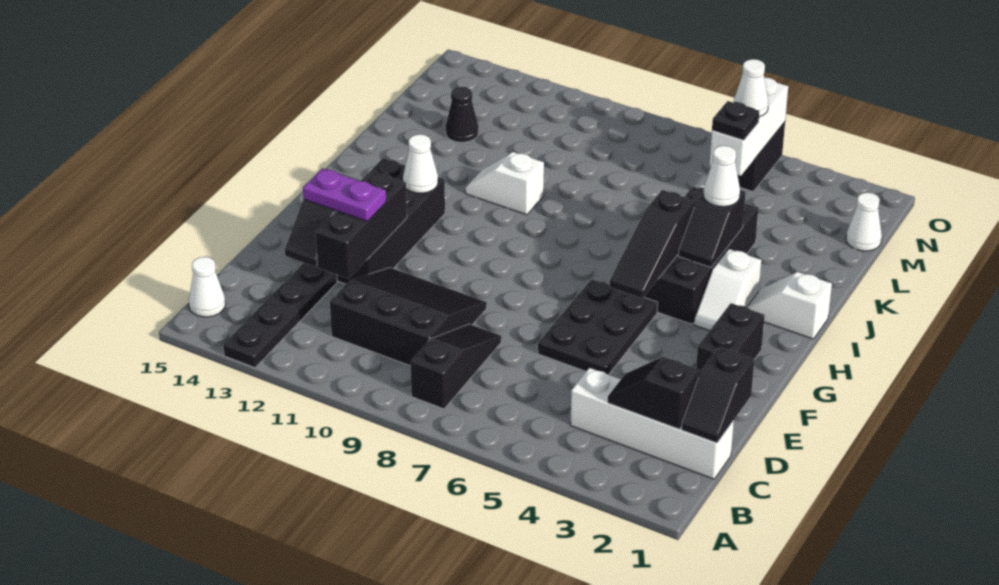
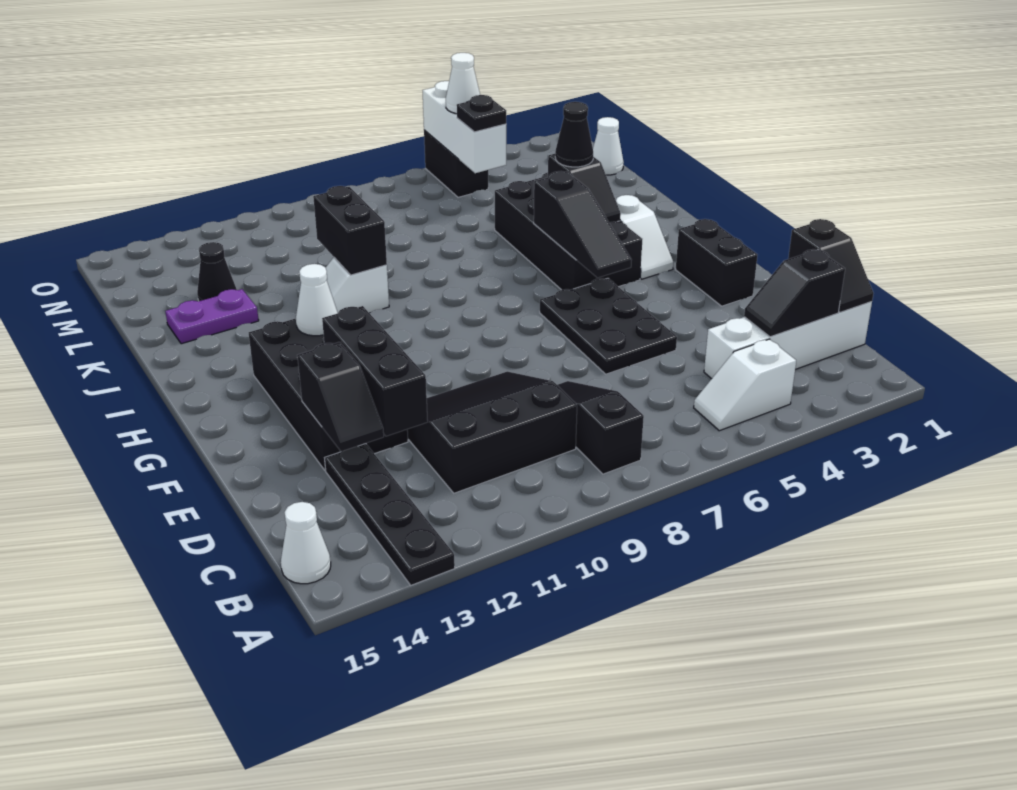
purple plate E12:E13 level 3 -> purple plate K13:K14 level 1
white slope I1:I2 level 1 top 1 -> white slope B4:B5 level 1 top 4
white cone J4 level 3 -> black cone J4 level 3
none -> black brick J10:K10 level 2

